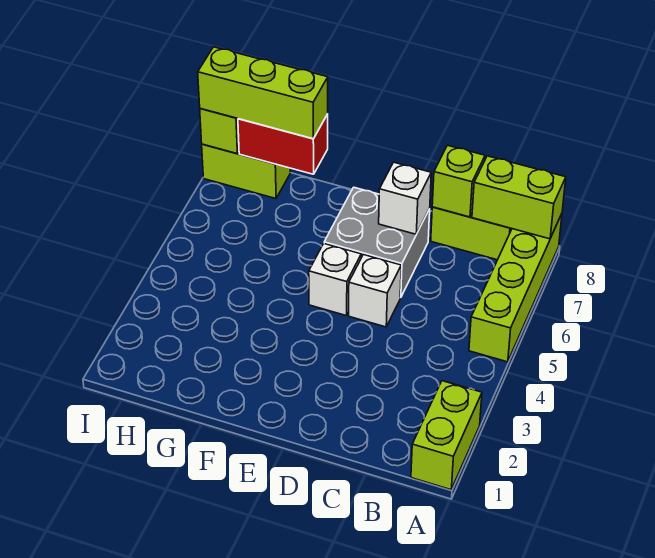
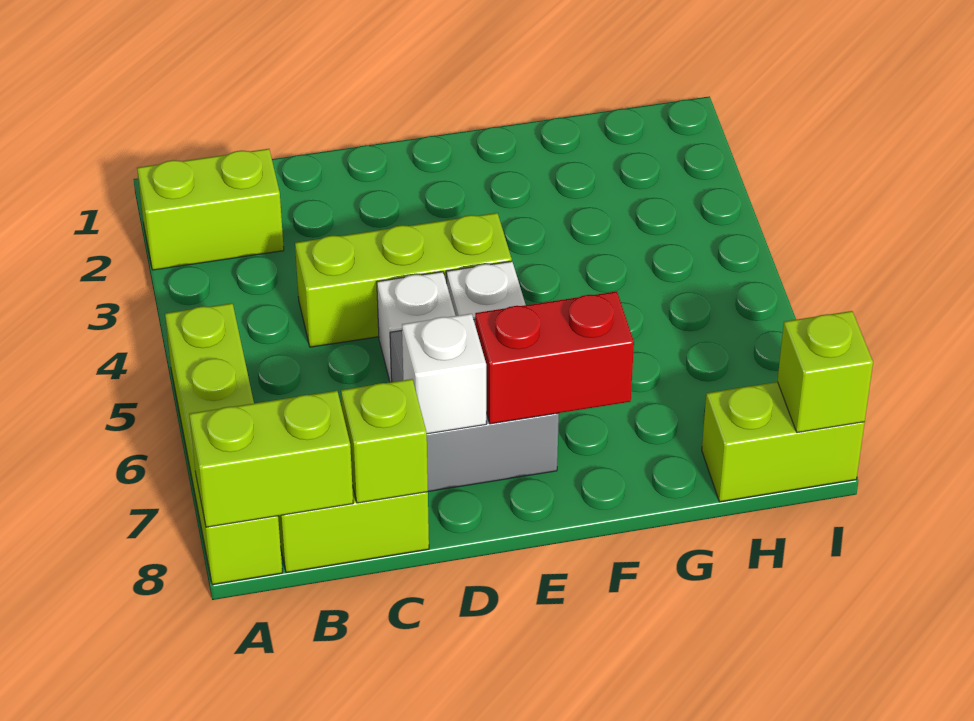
lime brick A1:A2 level 1 -> lime brick A2:B2 level 1
red brick G8:H8 level 2 -> red brick E7:F7 level 2
lime brick G8:I8 level 3 -> lime brick C4:E4 level 1

